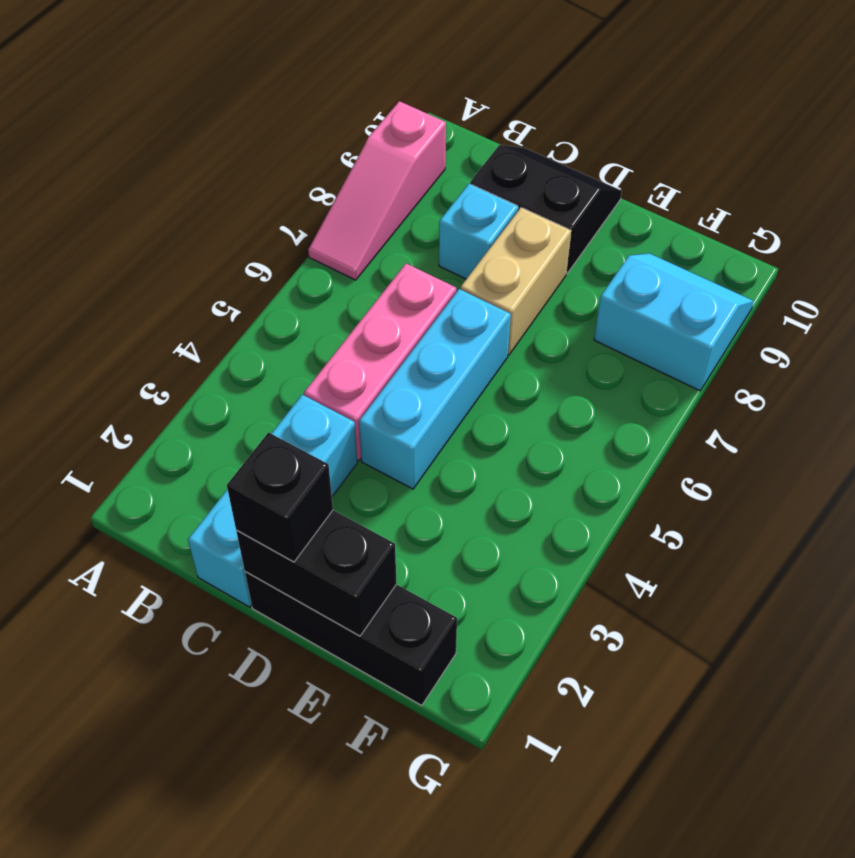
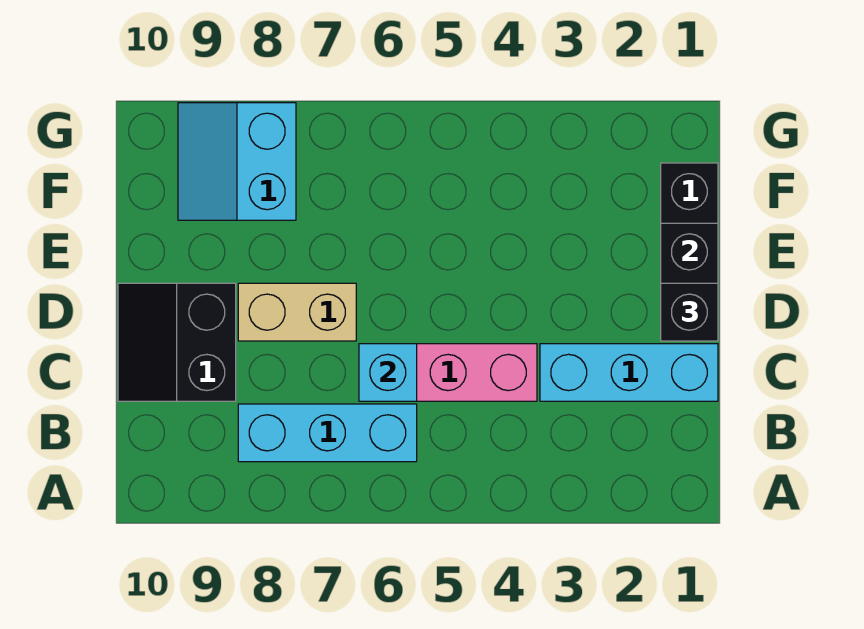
pink slope A7:A9 level 1 top 9 -> none
cyan brick C8 level 1 -> cyan brick C6 level 2
cyan brick D4:D6 level 1 -> cyan brick B6:B8 level 1

